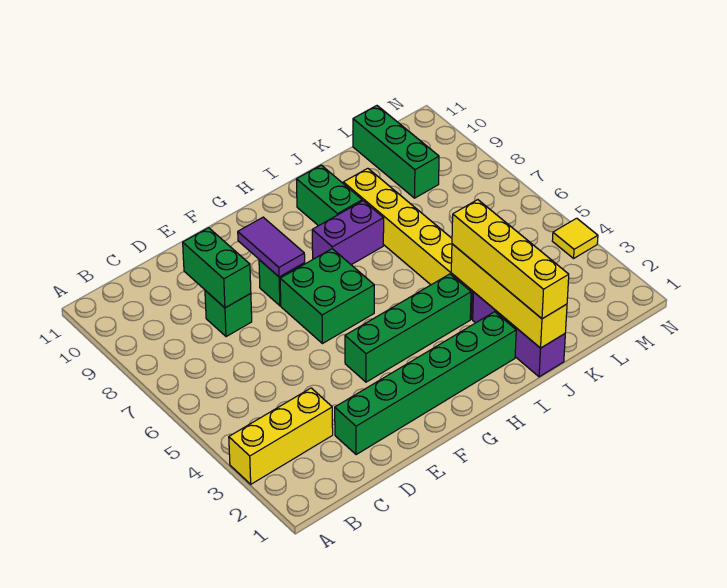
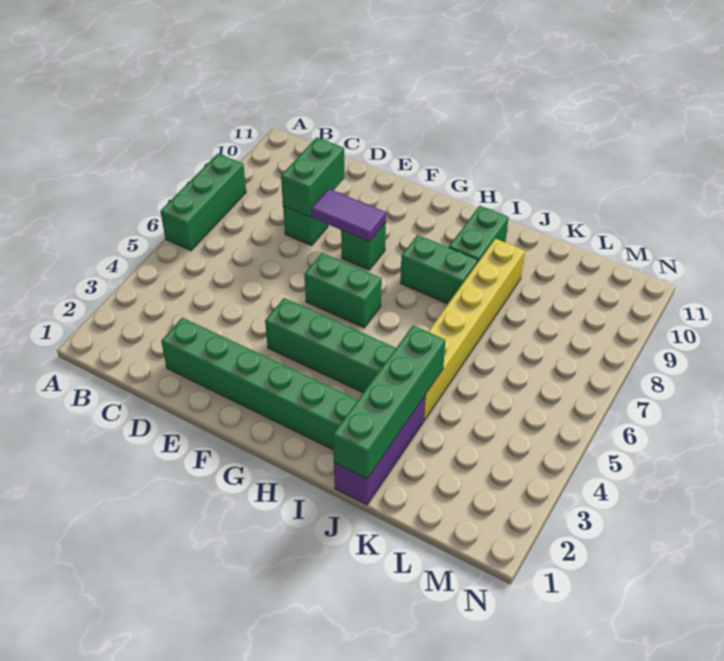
yellow brick A3:C3 level 1 -> none
green brick F6:G7 level 1 -> green brick F6:G6 level 1
purple tile F8:F9 level 2 -> purple tile E8:F8 level 2
purple brick H8:I8 level 1 -> green brick H8:I8 level 1
yellow brick J1:J4 level 2 -> green brick J1:J4 level 2
yellow brick J1:J4 level 3 -> none
green brick L9:L11 level 1 -> green brick A6:A8 level 1
yellow tile N4 level 1 -> none

